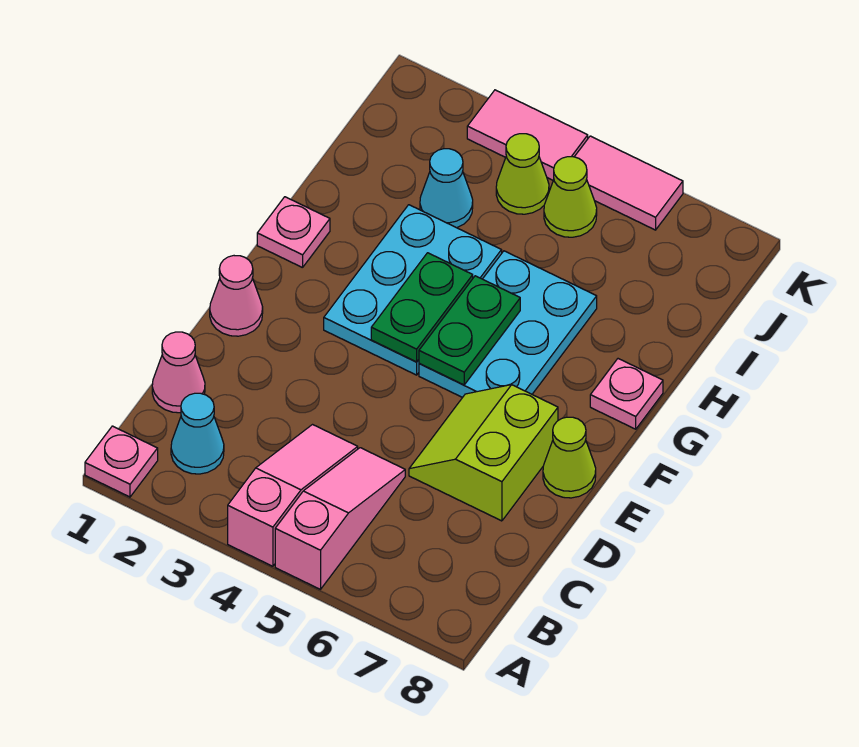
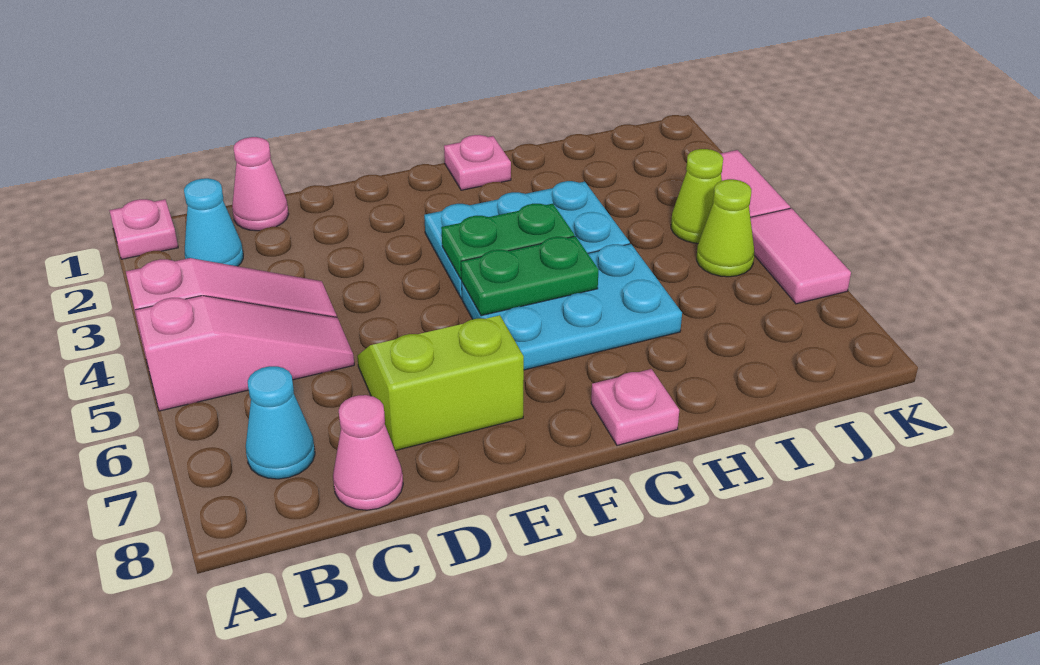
pink cone E1 level 1 -> pink cone C8 level 1
lime cone E8 level 1 -> none
cyan cone I3 level 1 -> cyan cone B7 level 1

